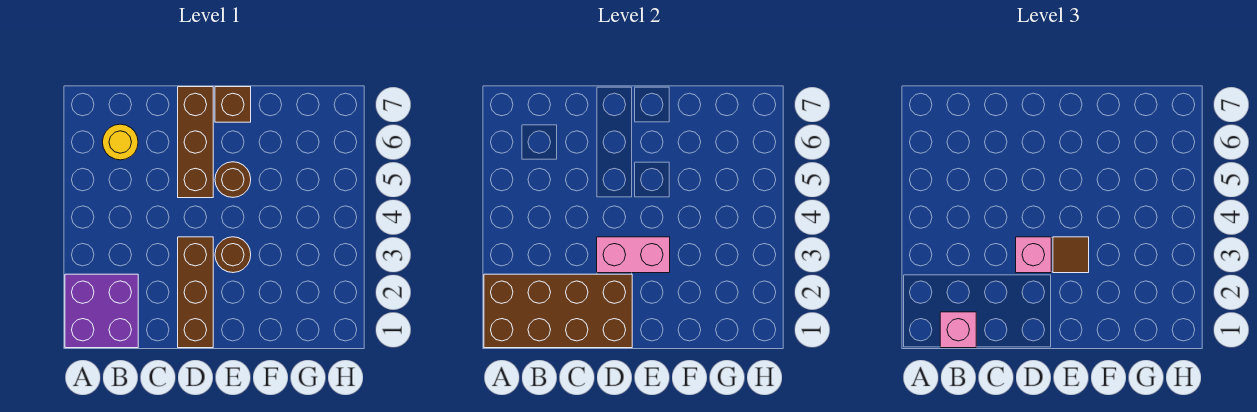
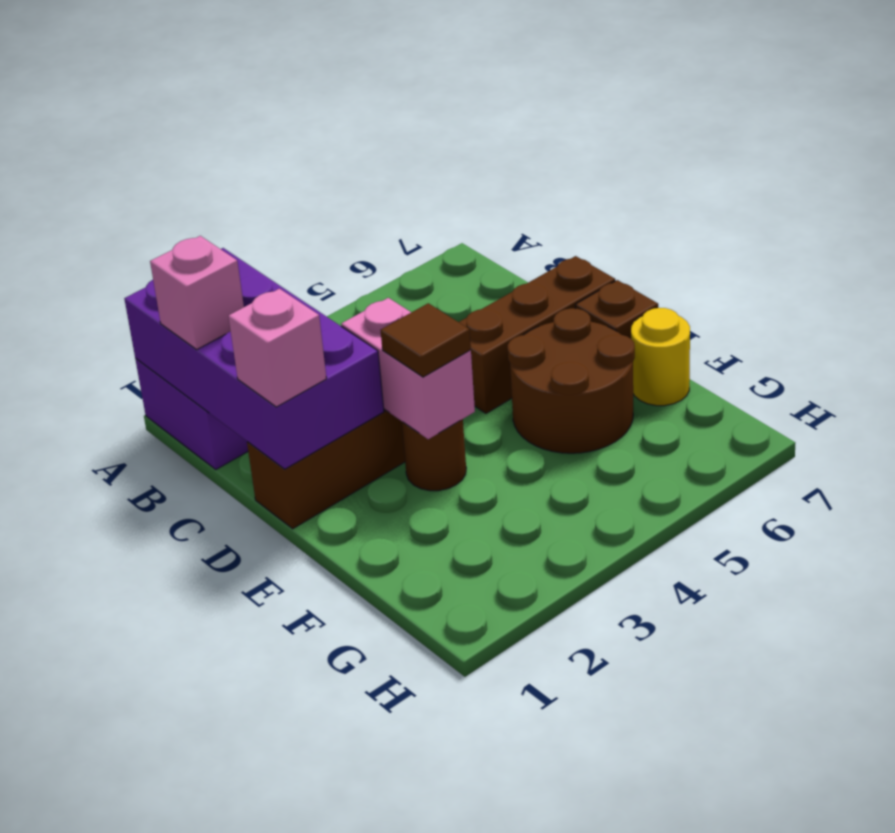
brown brick A1:D2 level 2 -> purple brick A1:D2 level 2
yellow round brick B6 level 1 -> yellow round brick F7 level 1
pink brick D3 level 3 -> pink brick D1 level 3
brown round brick E5 level 1 -> brown round brick E5:F6 level 1

